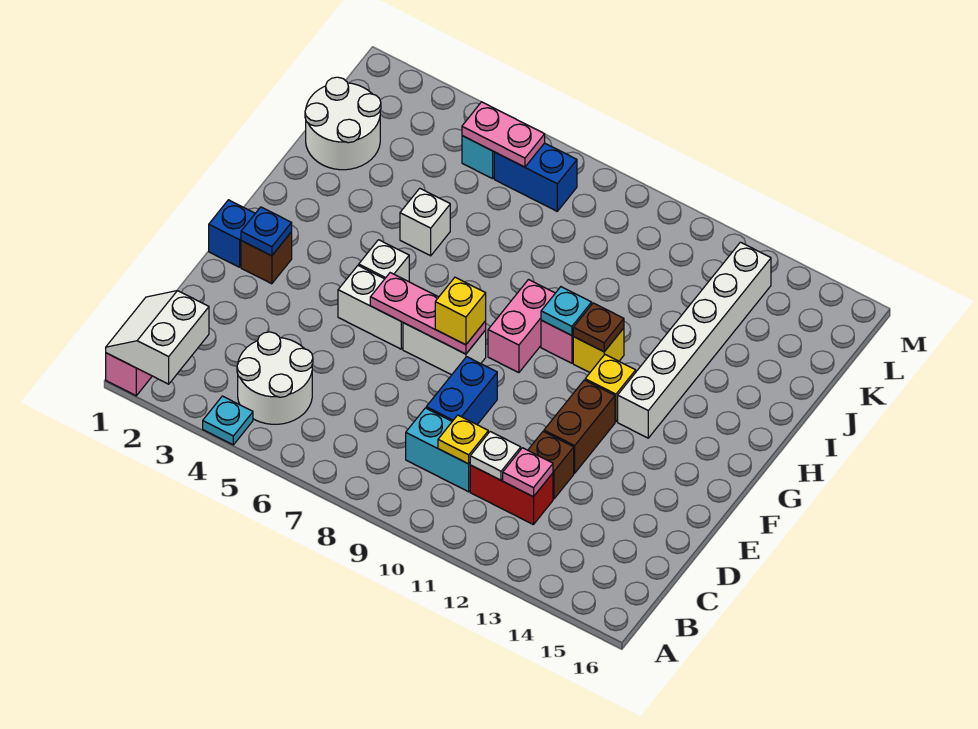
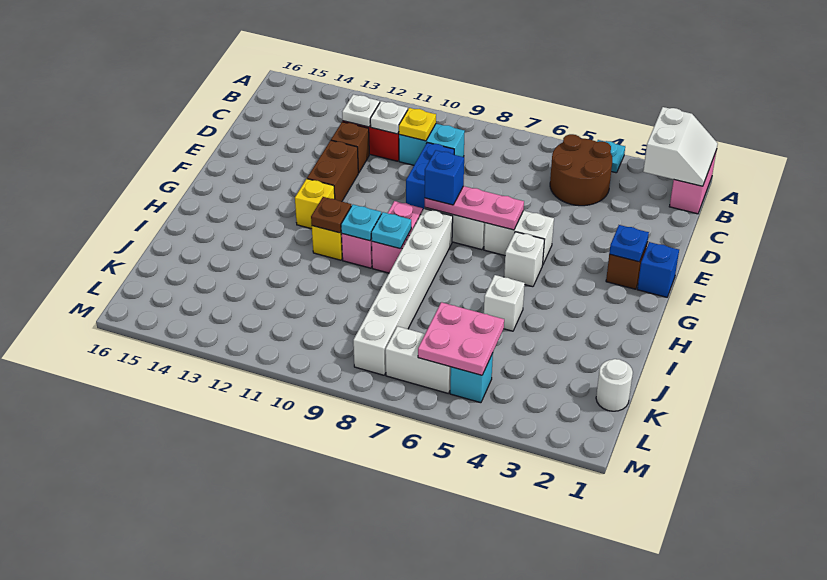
white round brick B4:C5 level 1 -> brown round brick B4:C5 level 1
pink plate C12 level 2 -> white plate C12 level 2
yellow brick F8 level 3 -> blue brick F8 level 3
white brick G13:L13 level 1 -> white brick G8:L8 level 1
none -> cyan plate H9 level 2
white round brick J1:K2 level 1 -> white round brick K1 level 1
pink plate L5:L6 level 2 -> pink plate K5:L6 level 2
blue brick L6:L7 level 1 -> white brick L6:L7 level 1

